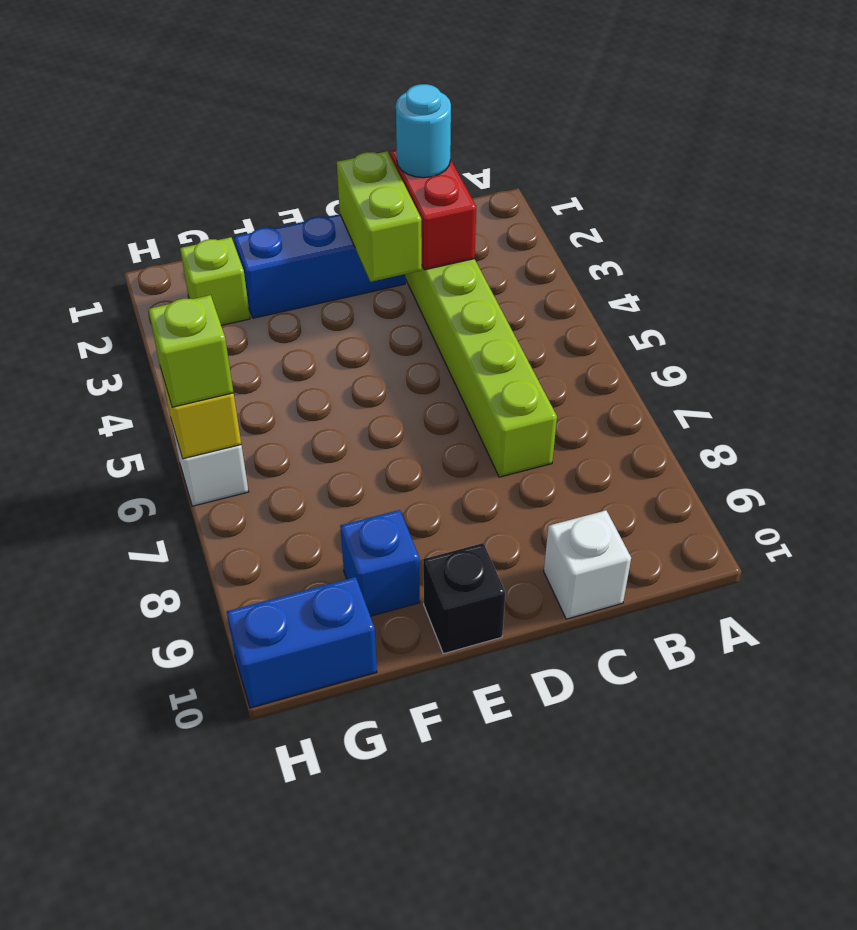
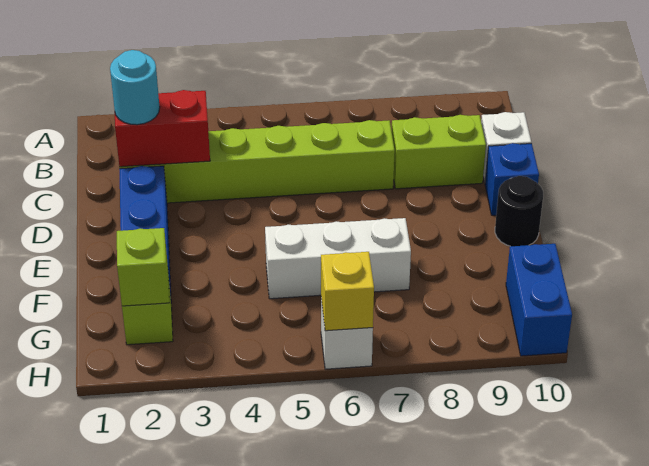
lime brick D2:D3 level 2 -> lime brick C8:C9 level 1
black brick E10 level 1 -> black round brick E10 level 1
none -> white brick F5:F7 level 1
blue brick F9 level 1 -> blue brick D10 level 1
lime brick H6 level 3 -> lime brick G2 level 2

